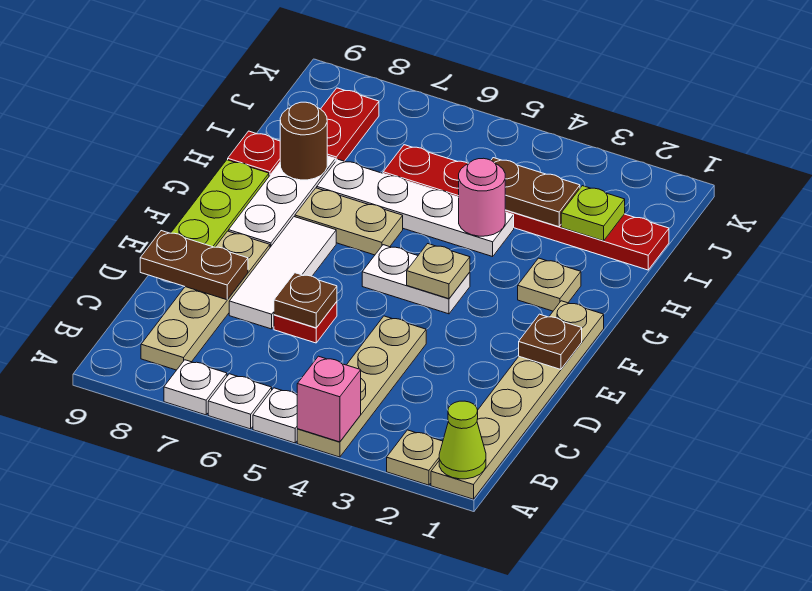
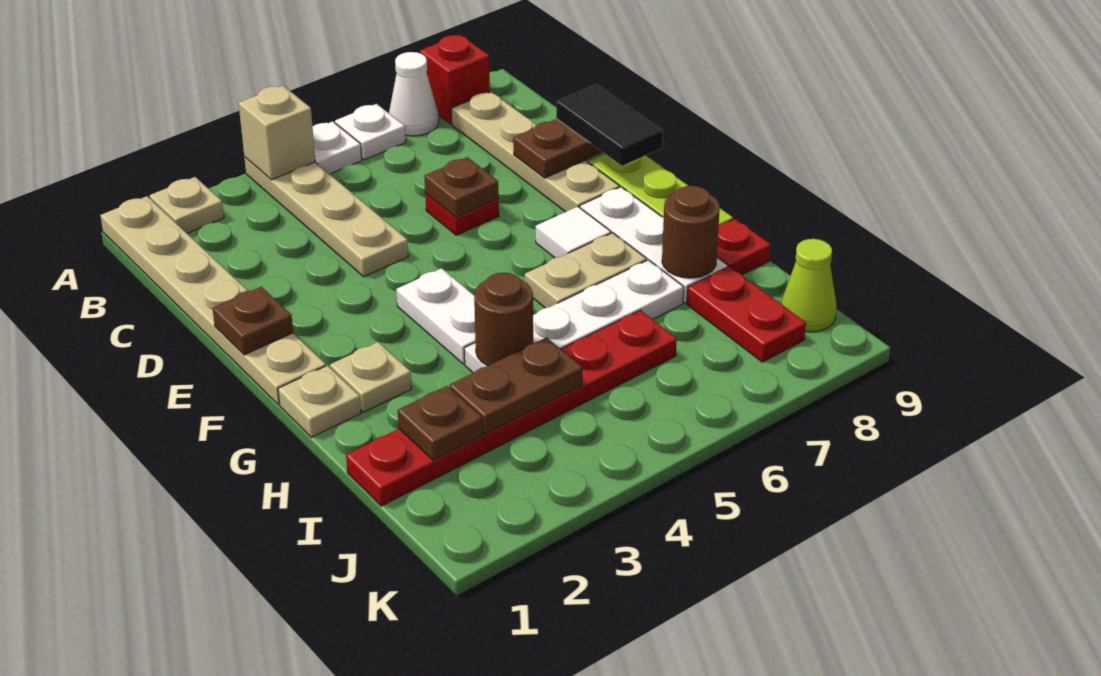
lime cone A1 level 2 -> lime cone J9 level 1
pink brick A4 level 2 -> tan brick A4 level 2
white plate A7 level 1 -> white cone A7 level 1
none -> red brick A8 level 1
white tile D7:F7 level 1 -> white tile F7 level 1
none -> black tile D9:E9 level 3
white plate F4:F5 level 1 -> white plate F4:G4 level 1
tan plate F4 level 2 -> tan plate G1 level 1
pink round brick H4 level 2 -> brown round brick H4 level 2
lime plate I2 level 2 -> brown plate I2 level 2

